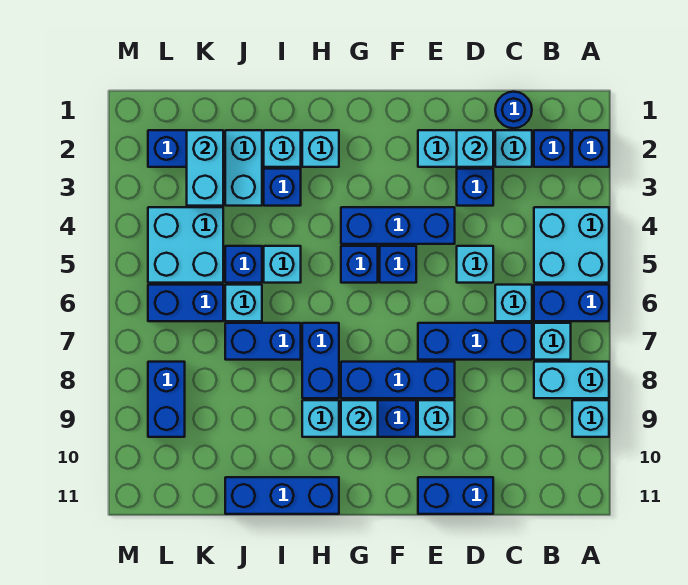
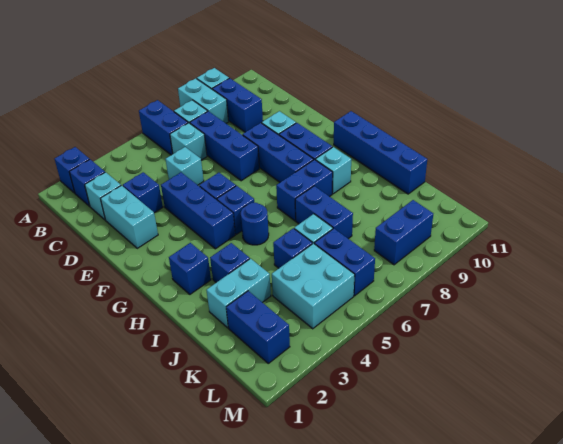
cyan brick A4:B5 level 1 -> none
blue round brick C1 level 1 -> blue round brick H5 level 1
cyan brick D2 level 2 -> none
blue brick D11:E11 level 1 -> blue brick B9:C9 level 1
cyan brick G9 level 2 -> none
cyan brick H2 level 1 -> blue brick H2 level 1
blue brick H11:J11 level 1 -> blue brick G11:J11 level 1
cyan brick I2 level 1 -> none
cyan brick I5 level 1 -> none
cyan brick K2:K3 level 2 -> none

